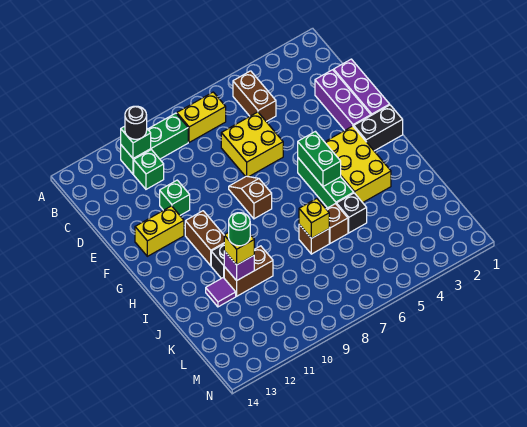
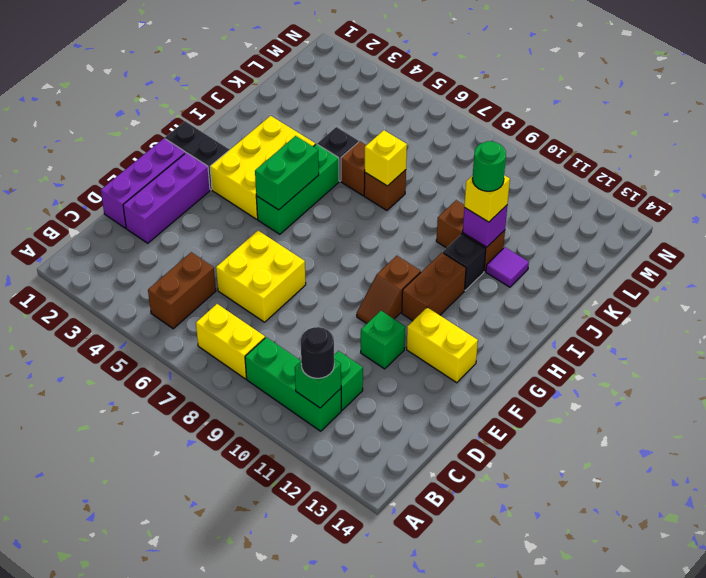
brown slope F8:G8 level 1 top G -> brown slope F10:G10 level 1 top G

